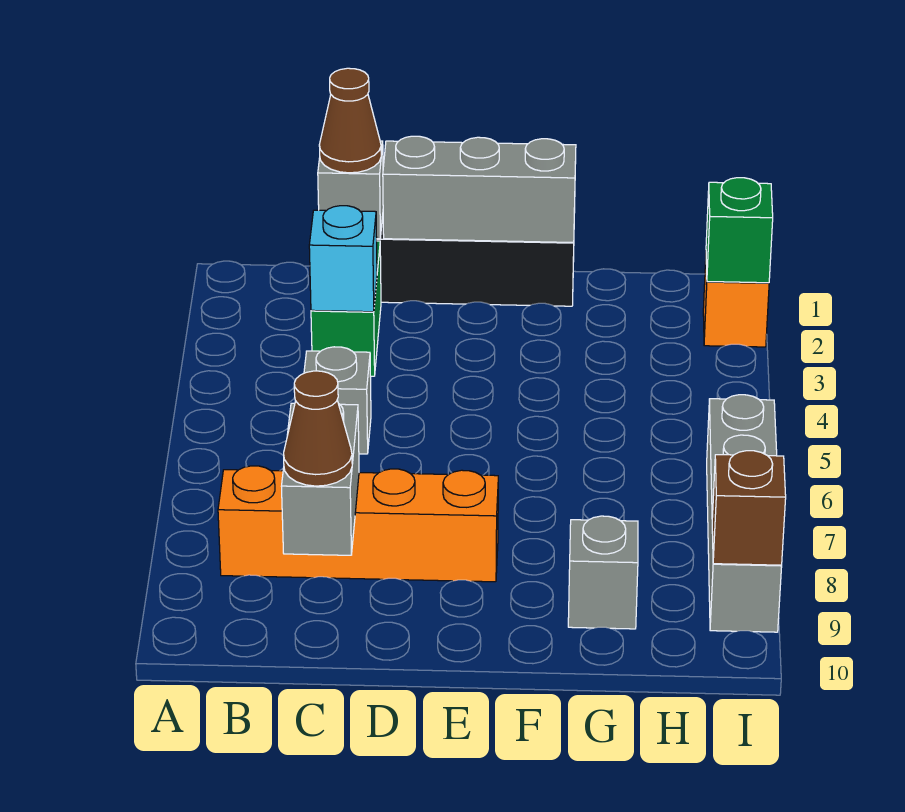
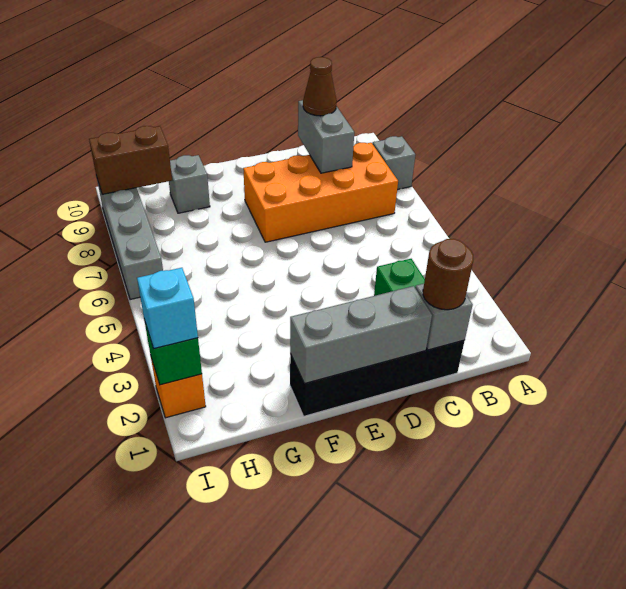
orange brick B8:E8 level 1 -> orange brick B7:E8 level 1
brown cone C1 level 3 -> brown round brick C1 level 3
cyan brick C3 level 2 -> cyan brick I2 level 3
grey brick C5 level 1 -> grey brick A8 level 1
brown brick I9 level 2 -> brown brick H9:I9 level 2

